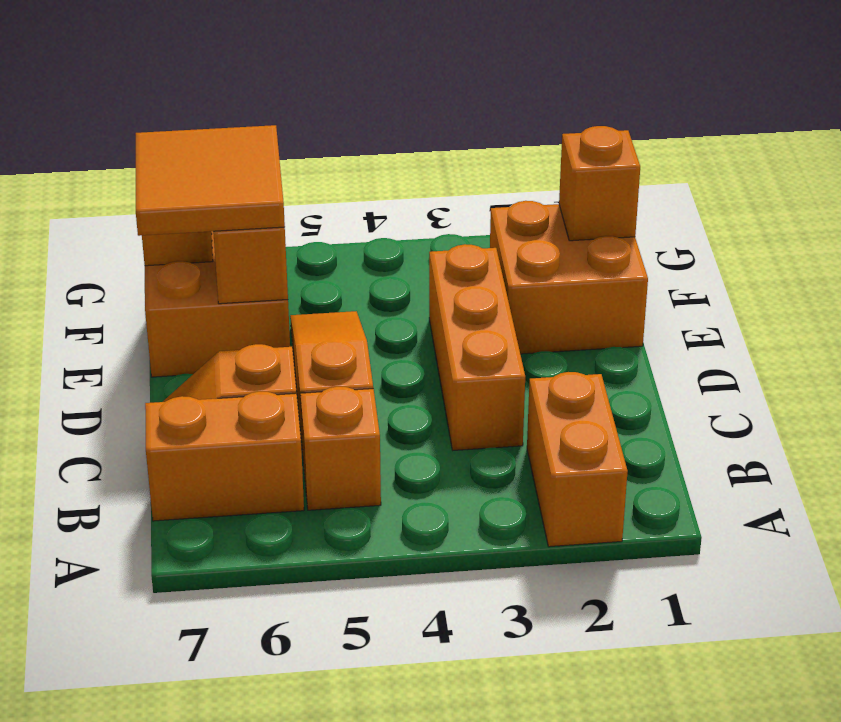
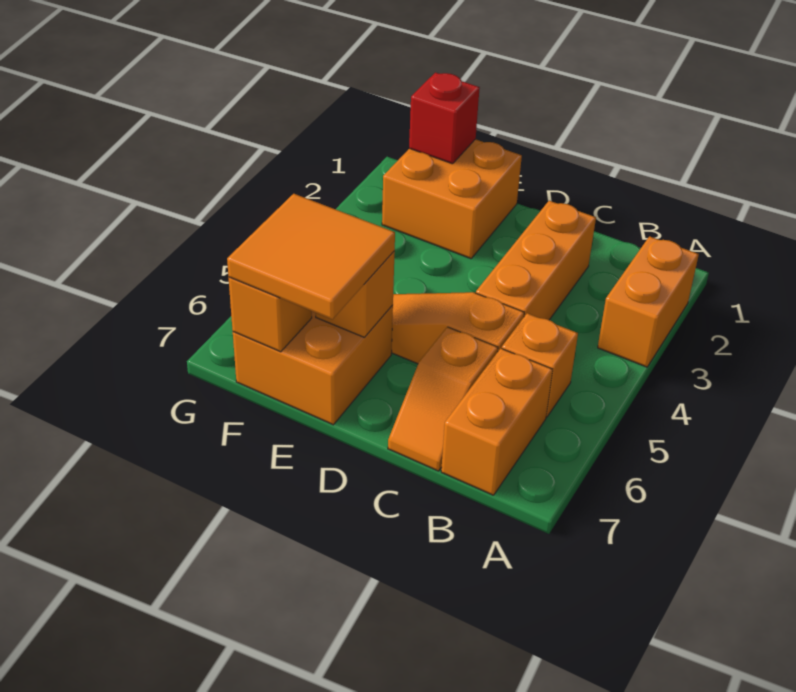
orange brick A2:B2 level 1 -> orange brick A2:A3 level 1
orange brick C3:E3 level 1 -> orange brick C2:C4 level 1
orange brick F1 level 2 -> red brick F1 level 2

